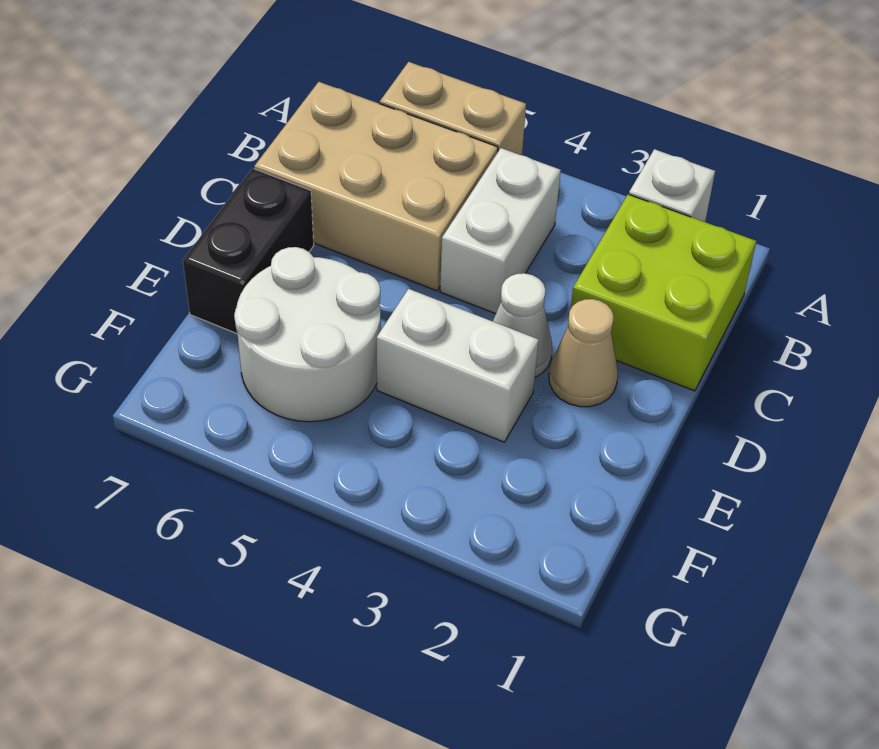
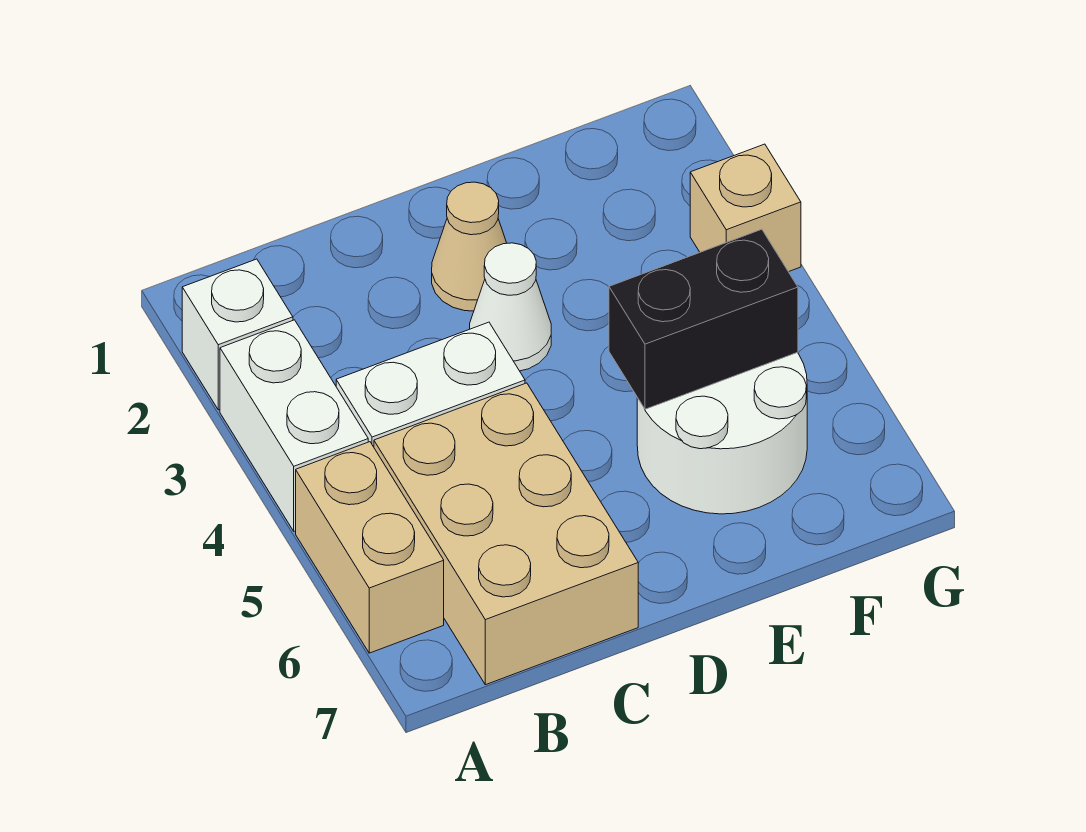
lime brick B1:C2 level 1 -> none
black brick D7:E7 level 1 -> black brick E5:F5 level 2
white brick E3:E4 level 1 -> white brick A3:A4 level 1
none -> tan brick G3 level 1

